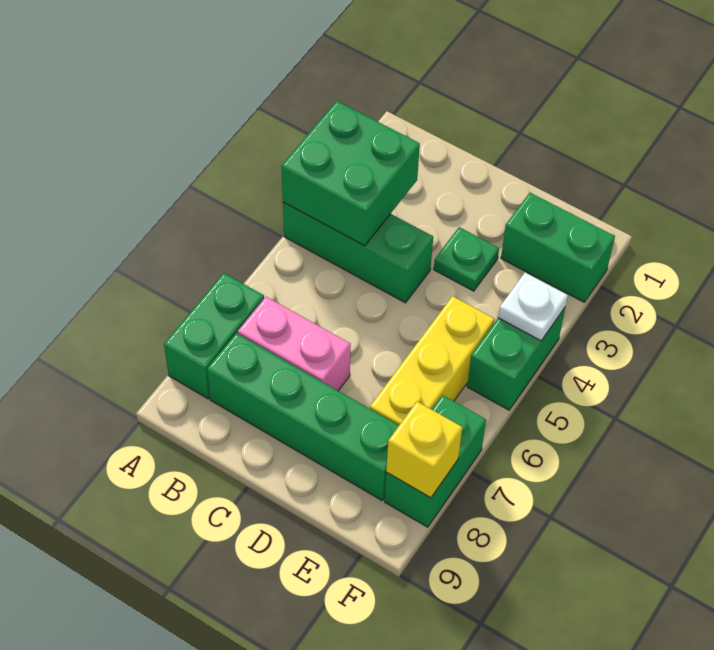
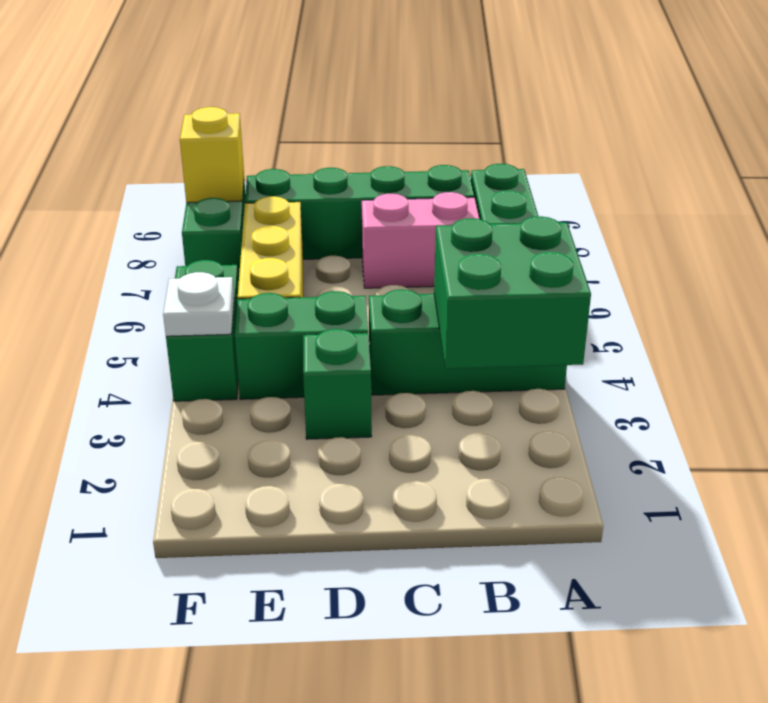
green plate D3 level 1 -> green brick D3 level 1
green brick E2:F2 level 1 -> green brick D4:E4 level 1

